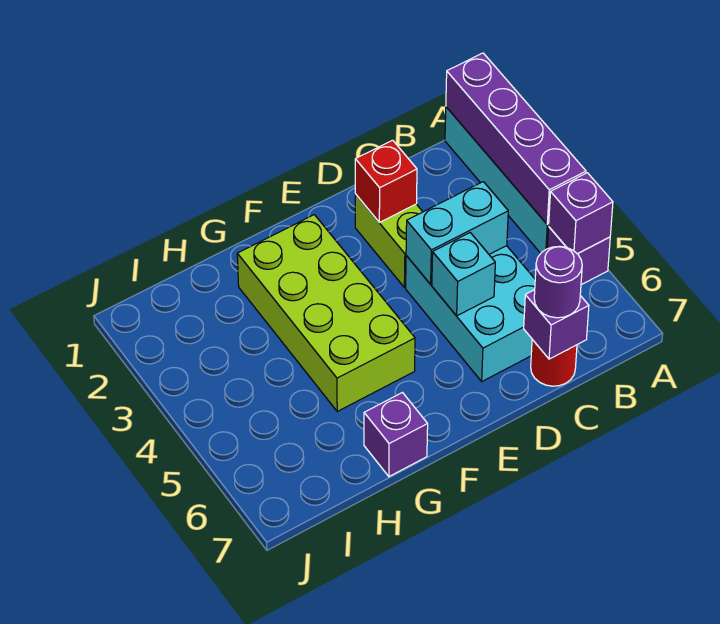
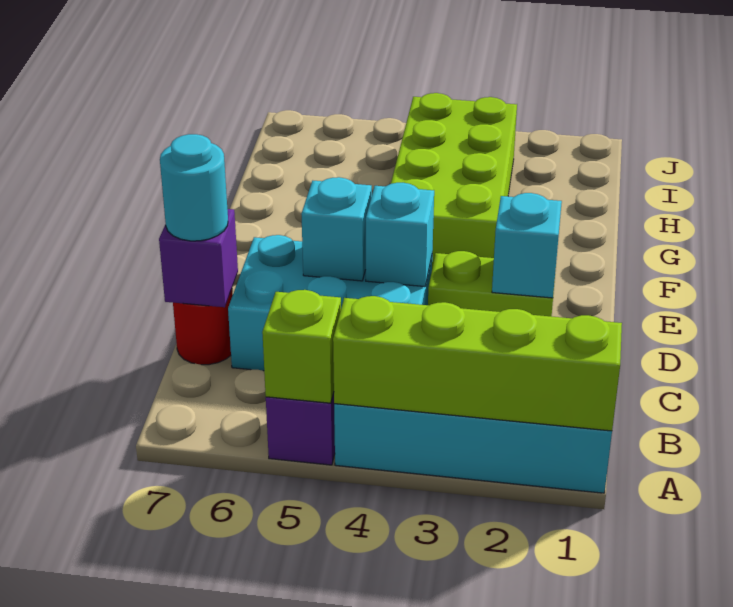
purple brick A1:A4 level 2 -> lime brick A1:A4 level 2
purple brick A5 level 2 -> lime brick A5 level 2
cyan brick C4:D4 level 2 -> cyan brick D4 level 2
purple round brick C7 level 3 -> cyan round brick C7 level 3
red brick D2 level 2 -> cyan brick D2 level 2
lime brick F2:G5 level 1 -> lime brick F3:I4 level 1
purple brick G7 level 1 -> none

